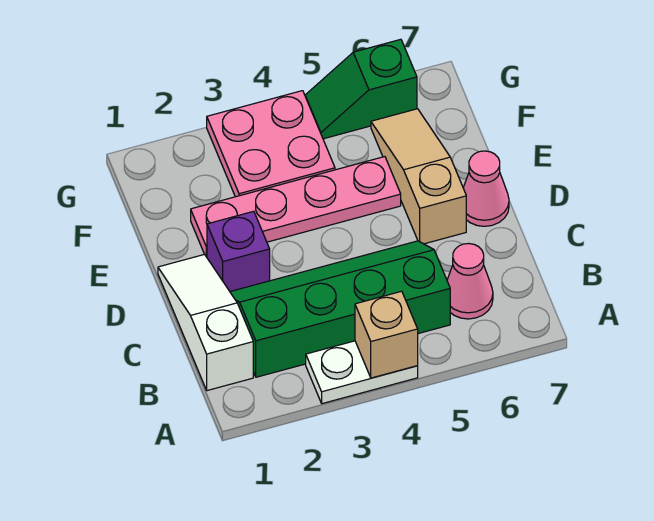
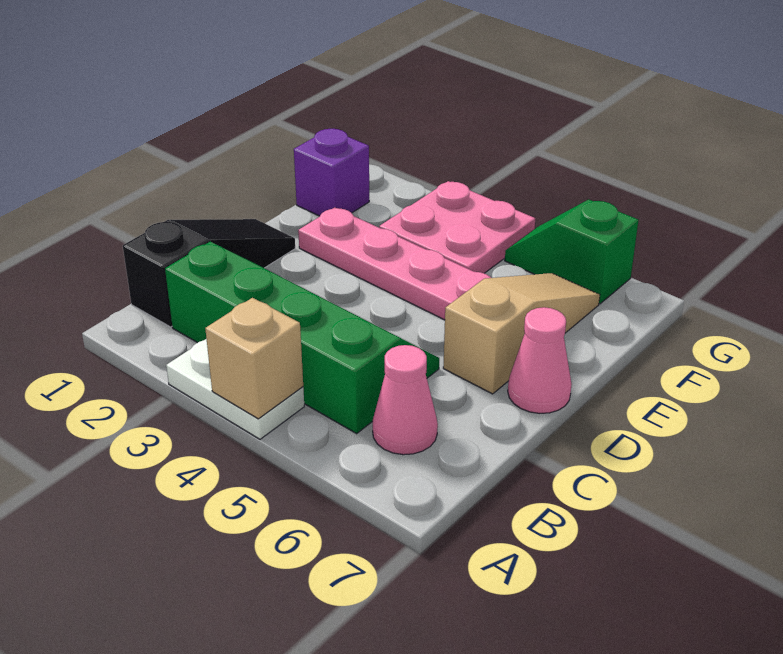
white slope B1:D1 level 1 top B -> black slope B1:D1 level 1 top B
purple brick D2 level 1 -> purple brick F1 level 1

